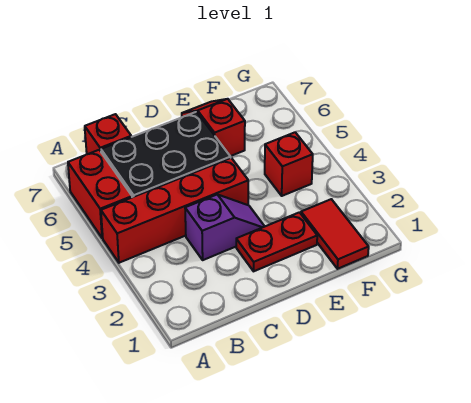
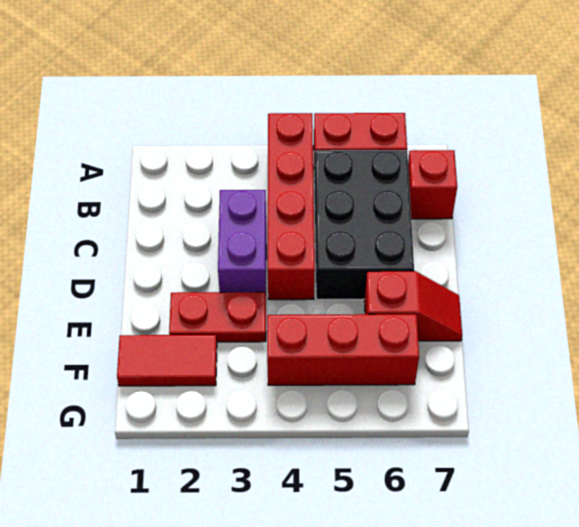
purple slope C3:D3 level 1 top C -> purple brick C3:D3 level 1
red plate D2:E2 level 1 -> red plate E2:E3 level 1
red brick F4 level 1 -> red brick F4:F6 level 1

